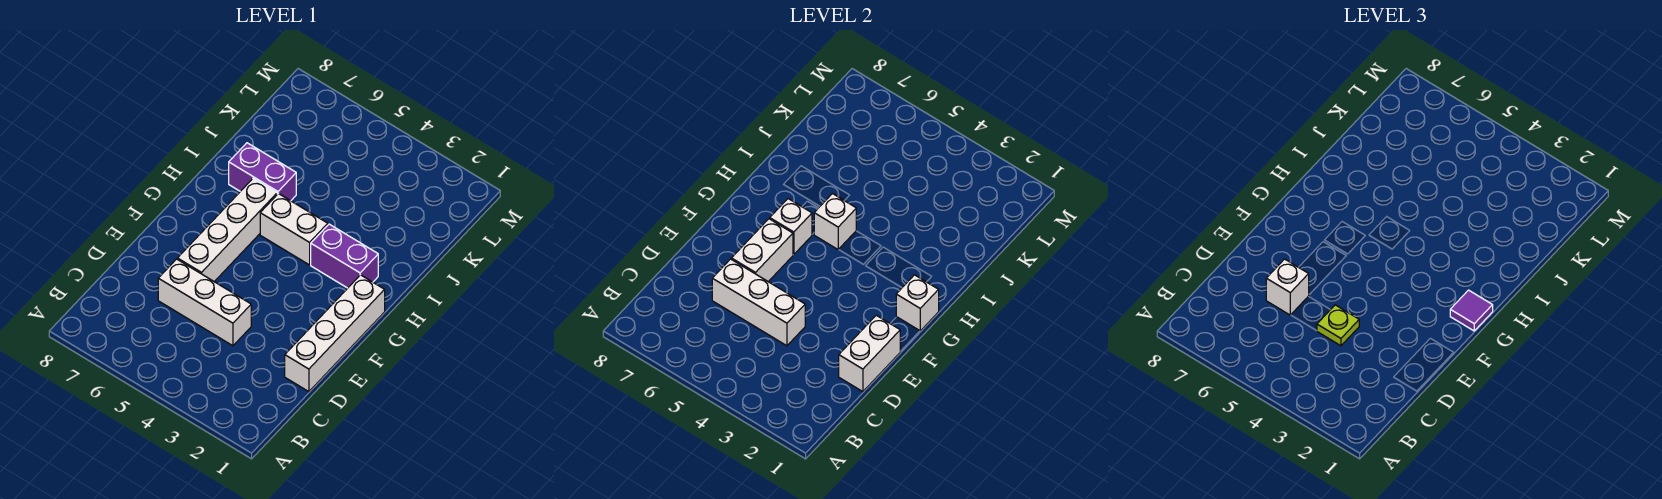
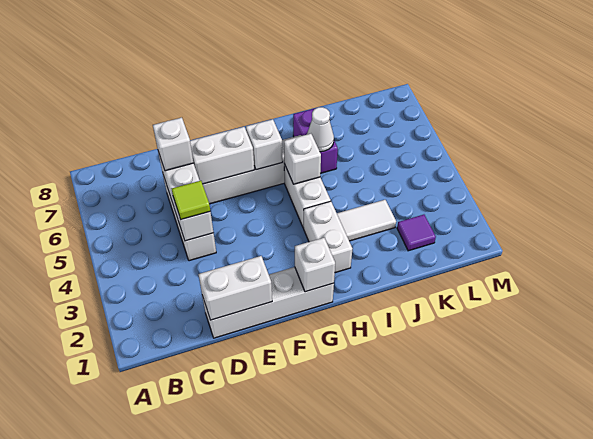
lime plate D4 level 3 -> lime tile D4 level 3
purple tile G1 level 3 -> purple tile K2 level 1
purple brick H2:H3 level 1 -> white brick H2:H3 level 1
none -> white tile I3:J3 level 1
none -> white cone I6 level 2

